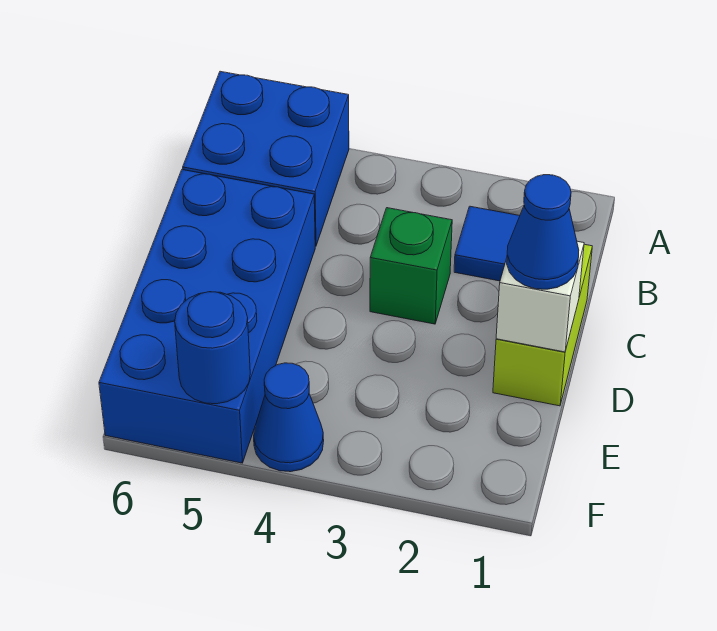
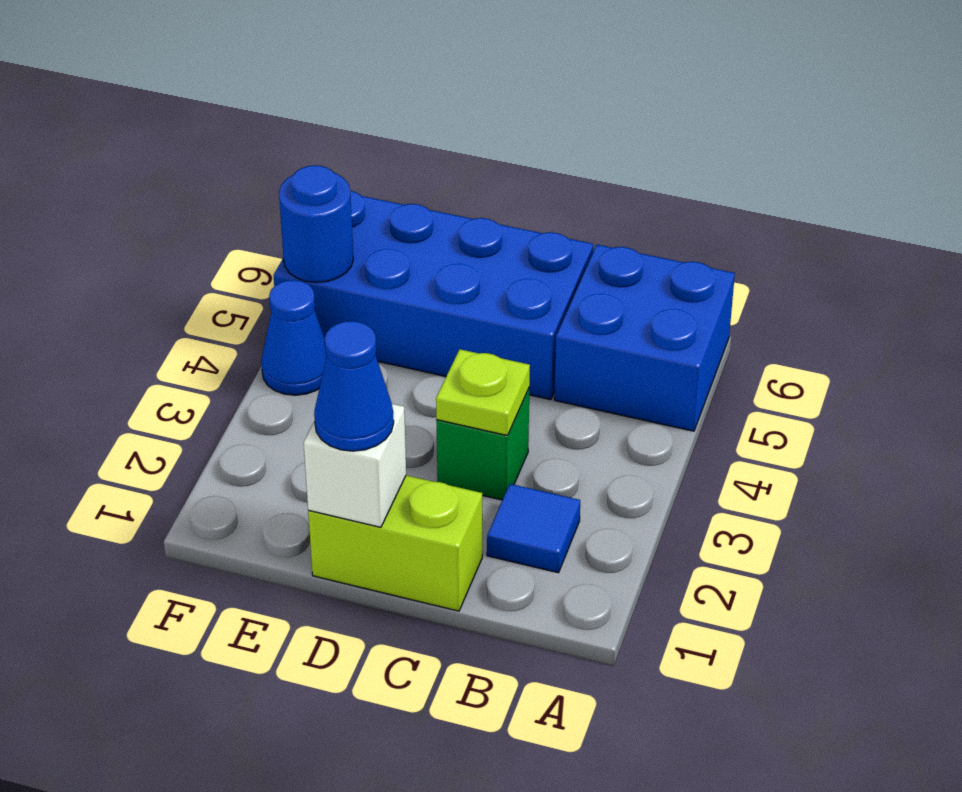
none -> lime plate C3 level 2

